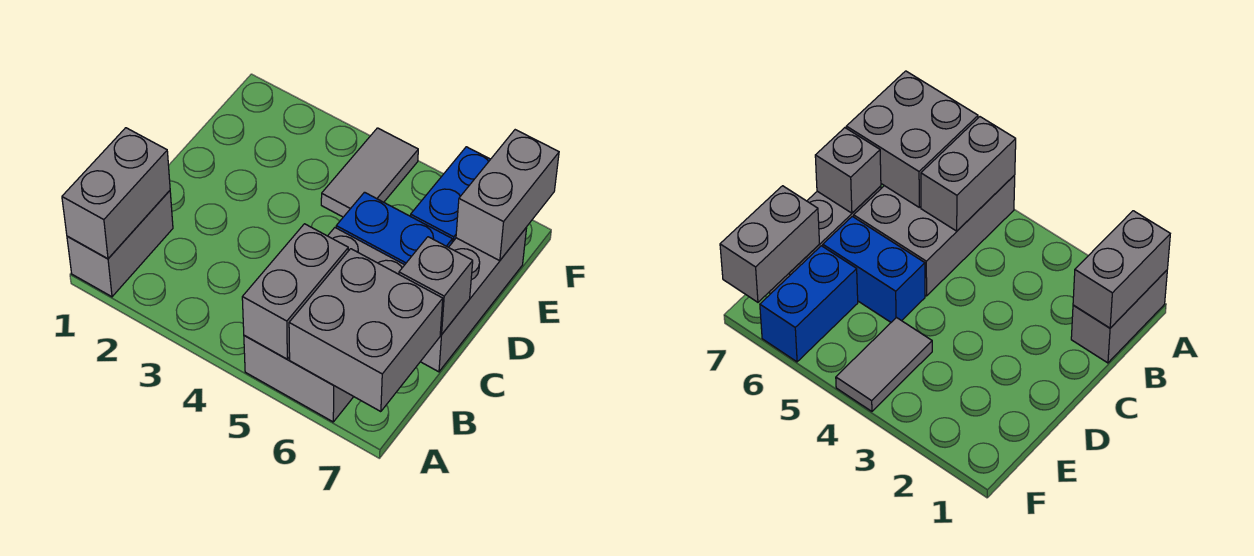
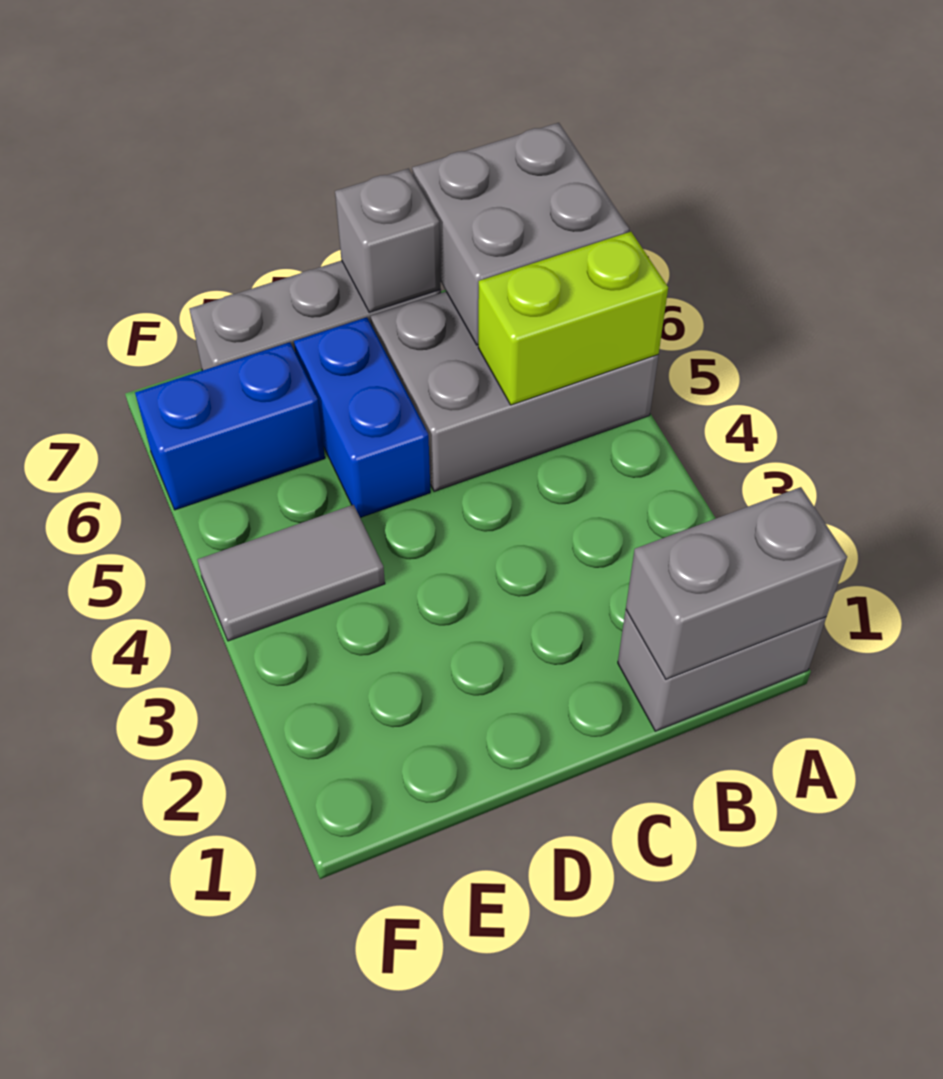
grey brick A5:B5 level 2 -> lime brick A5:B5 level 2
grey brick E7:F7 level 2 -> none

